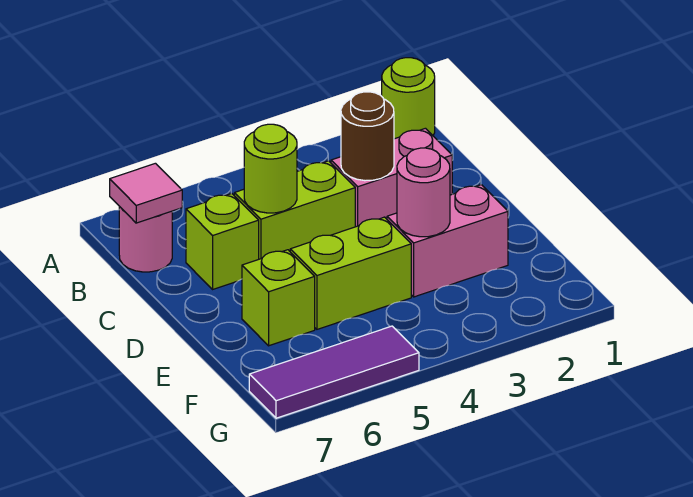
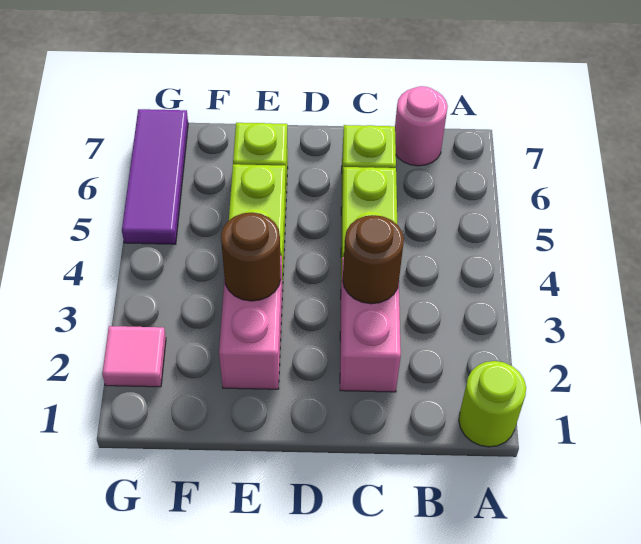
pink tile B7 level 2 -> pink tile G2 level 1
lime round brick C5 level 2 -> none
pink round brick E3 level 2 -> brown round brick E3 level 2

